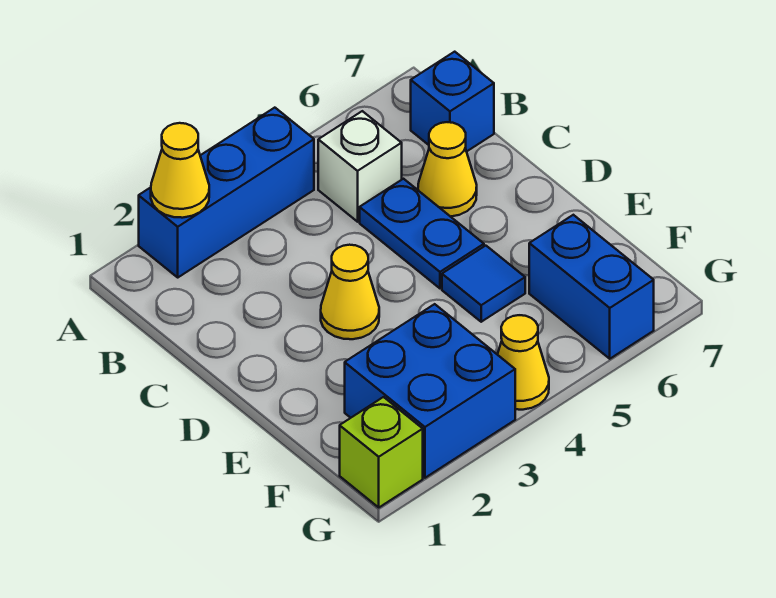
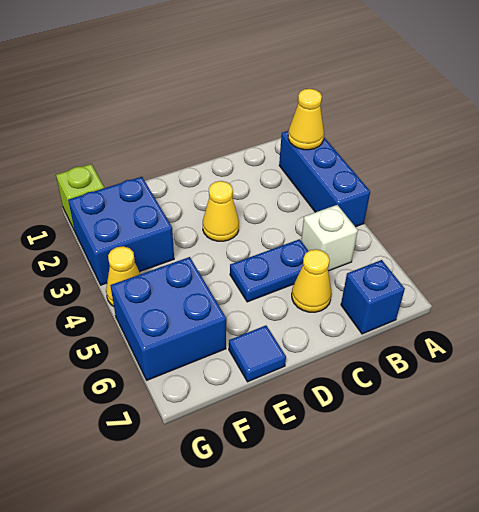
blue tile E5 level 1 -> blue tile E7 level 1
blue brick F6:G6 level 1 -> blue brick F5:G6 level 1

